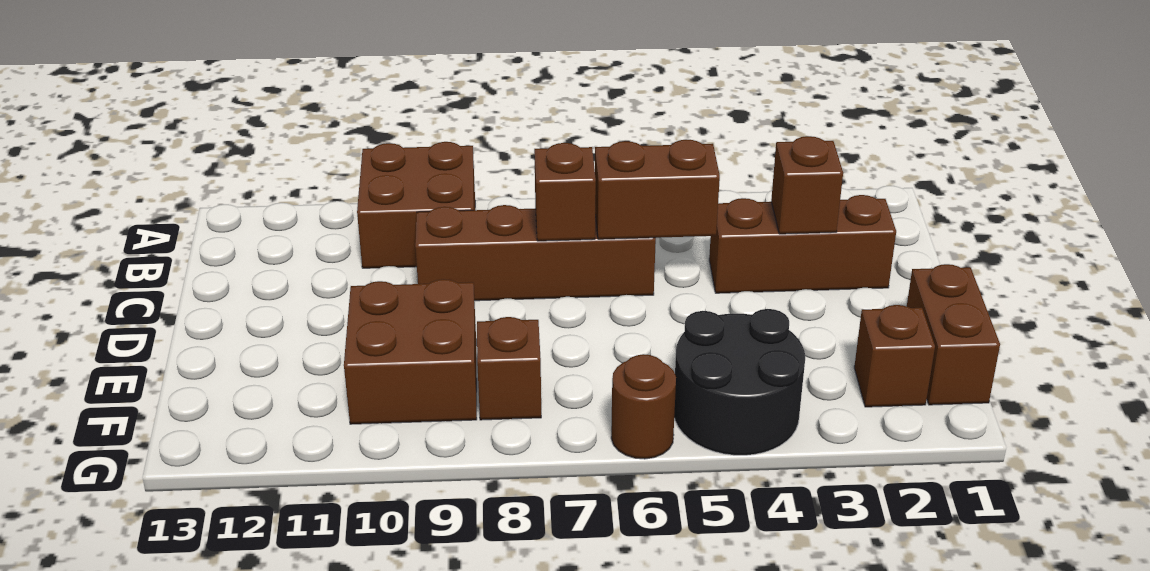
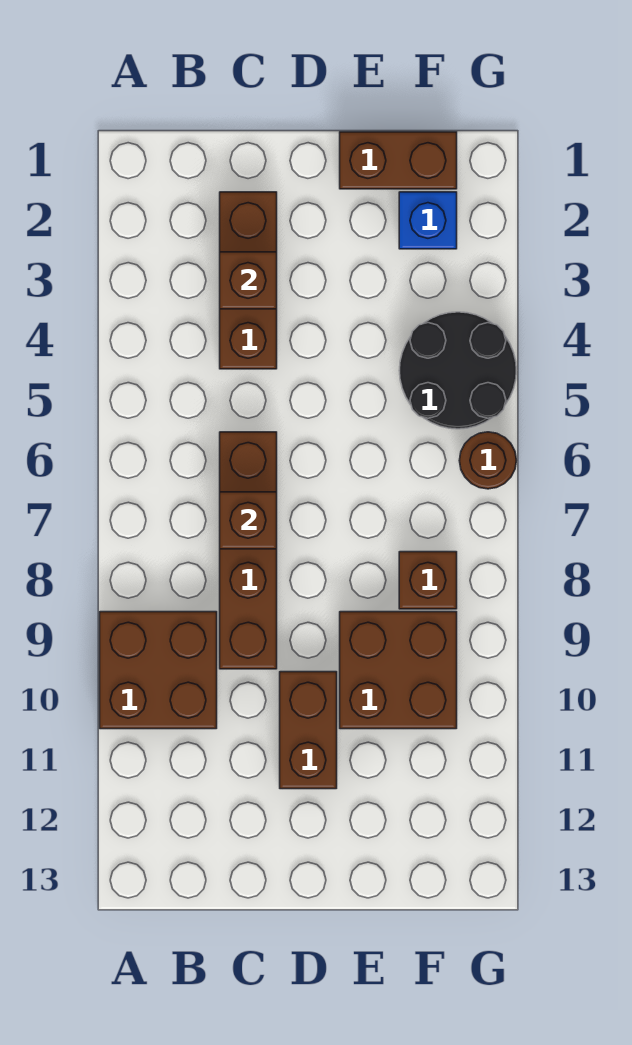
brown brick C5:C6 level 2 -> brown brick D10:D11 level 1
brown brick F2 level 1 -> blue brick F2 level 1

